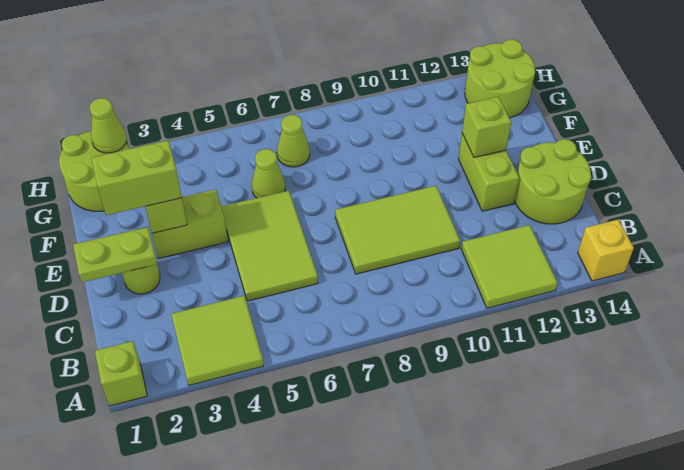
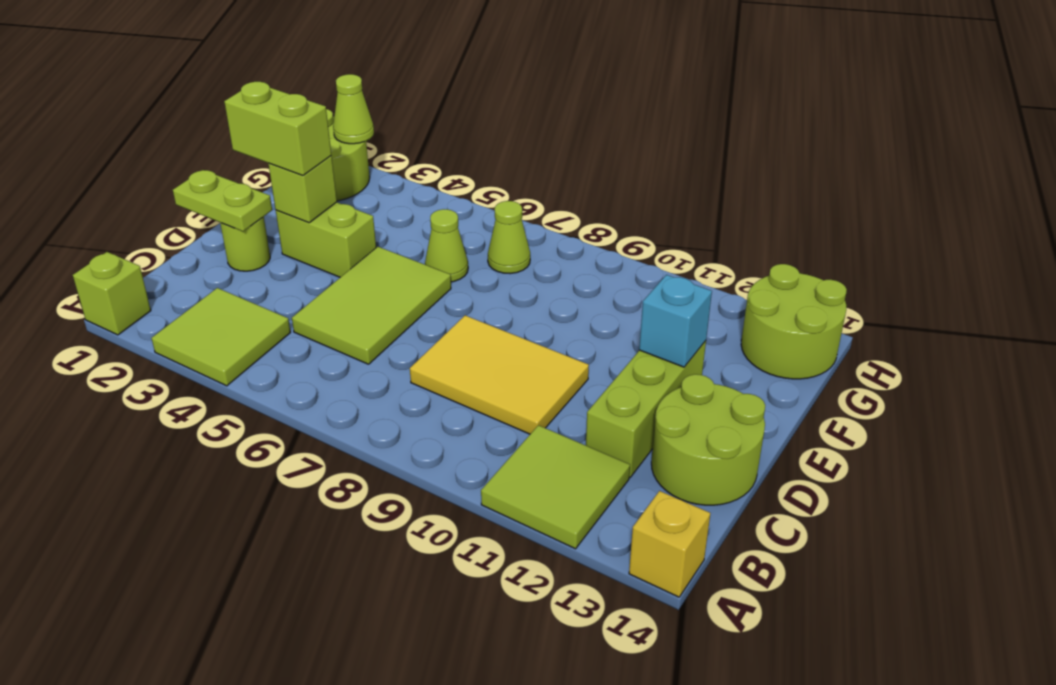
lime tile C8:D10 level 1 -> yellow tile C8:D10 level 1
lime brick D12:E12 level 1 -> lime brick C12:E12 level 1
lime brick E12 level 2 -> cyan brick E12 level 2

